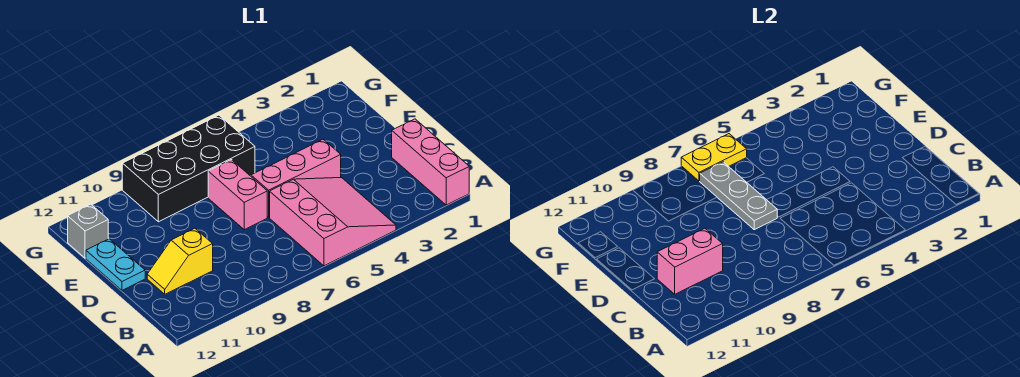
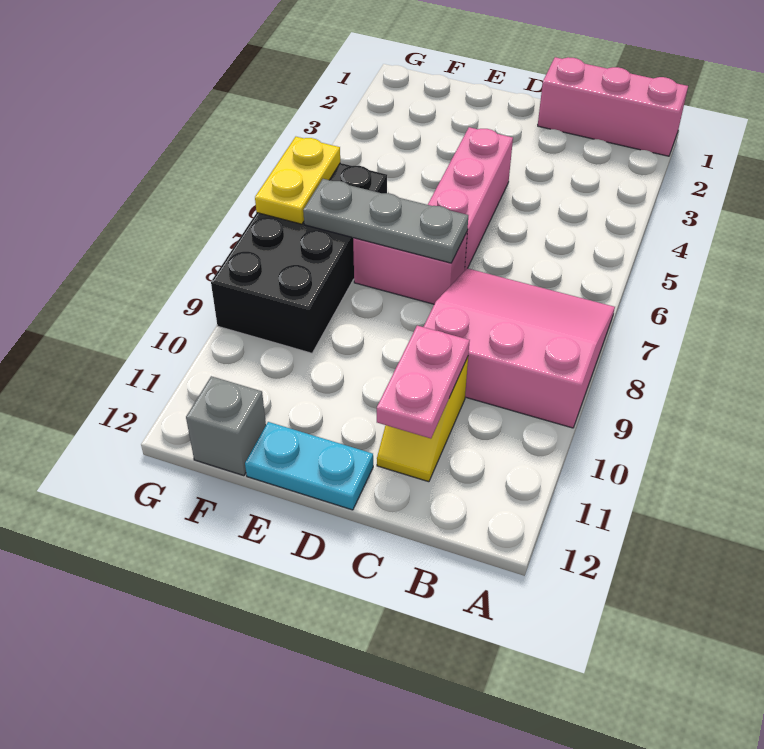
pink slope A4:C6 level 1 top 6 -> pink slope A7:C9 level 1 top 9
pink brick C10:C11 level 2 -> pink plate C10:C11 level 2

